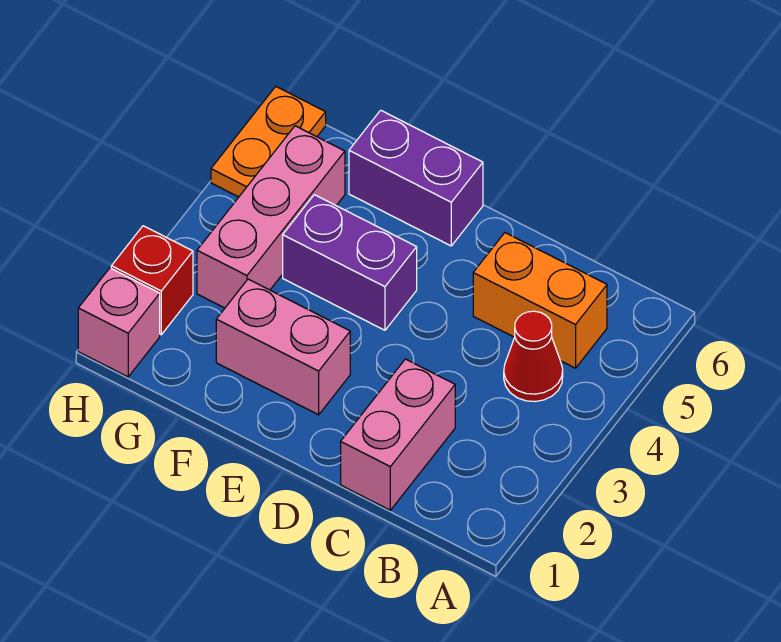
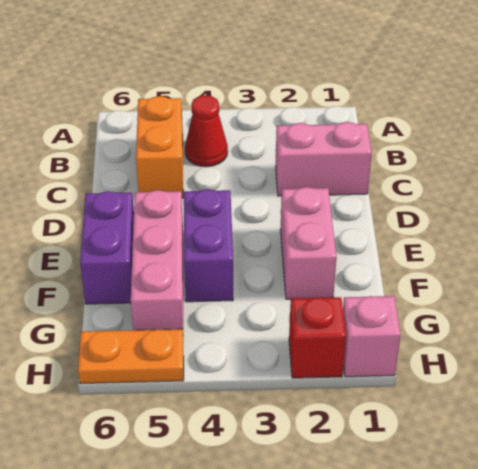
pink brick G3:G5 level 1 -> pink brick E5:G5 level 1

